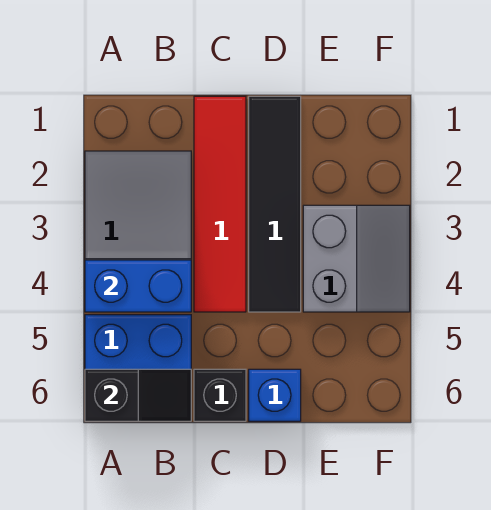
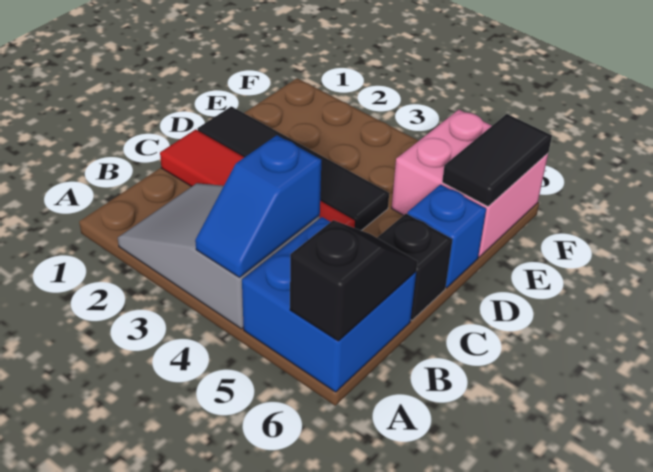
blue brick A4:B4 level 2 -> blue slope A4:B4 level 2 top B
grey slope E3:F4 level 1 top E -> none
none -> pink brick E5:F6 level 1
none -> black tile E6:F6 level 2

